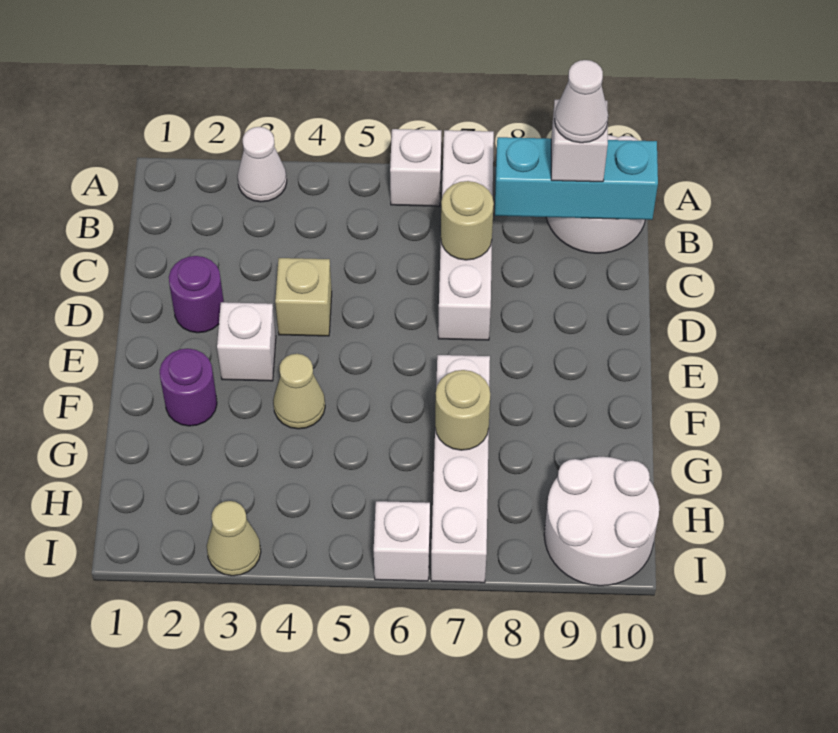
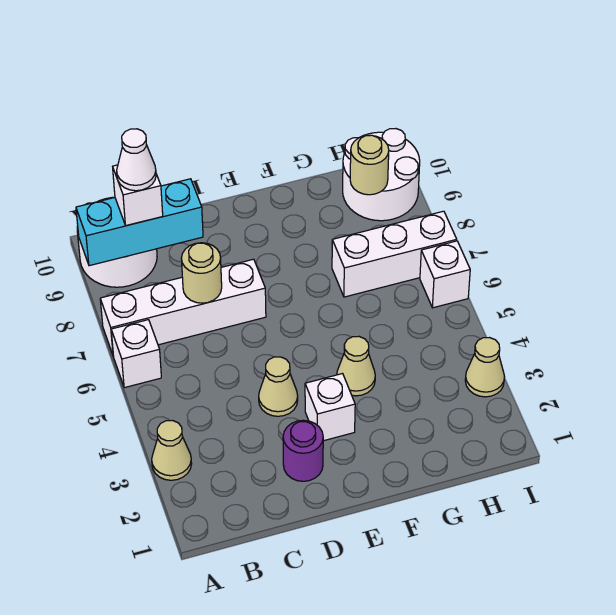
white cone A3 level 1 -> tan cone A3 level 1
cyan brick B8:B10 level 2 -> cyan brick A9:C9 level 2
tan brick D4 level 1 -> tan cone D4 level 1
purple round brick F2 level 1 -> none
white brick F7:I7 level 1 -> white brick G7:I7 level 1
tan round brick G7 level 2 -> tan round brick H9 level 2

